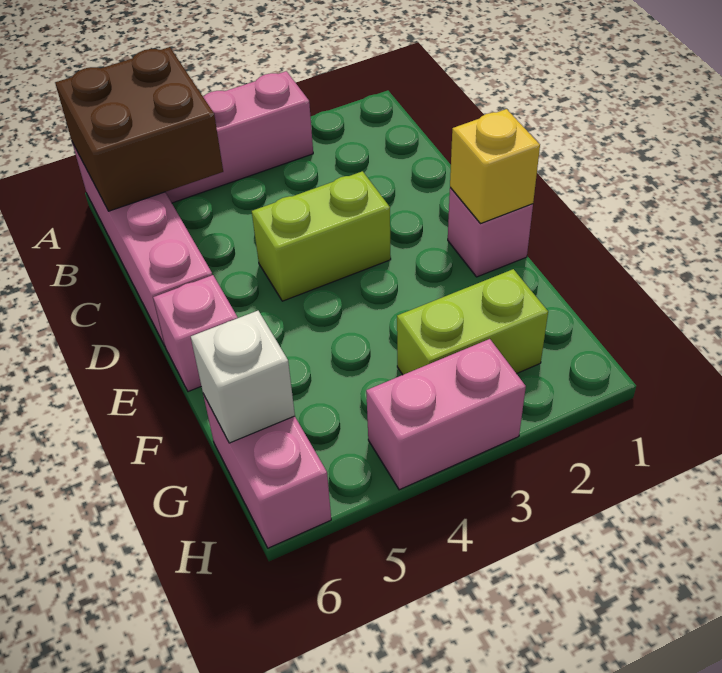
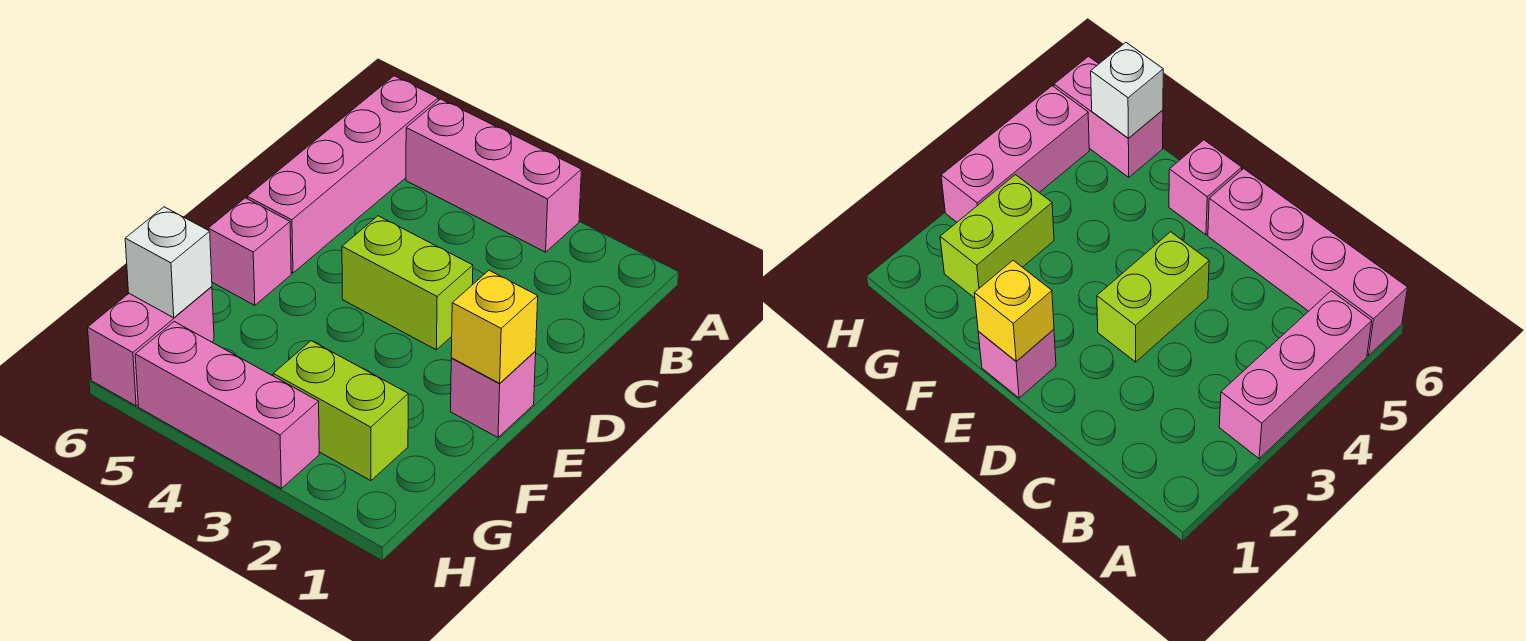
brown brick A5:B6 level 2 -> none
pink brick H3:H4 level 1 -> pink brick H3:H5 level 1

